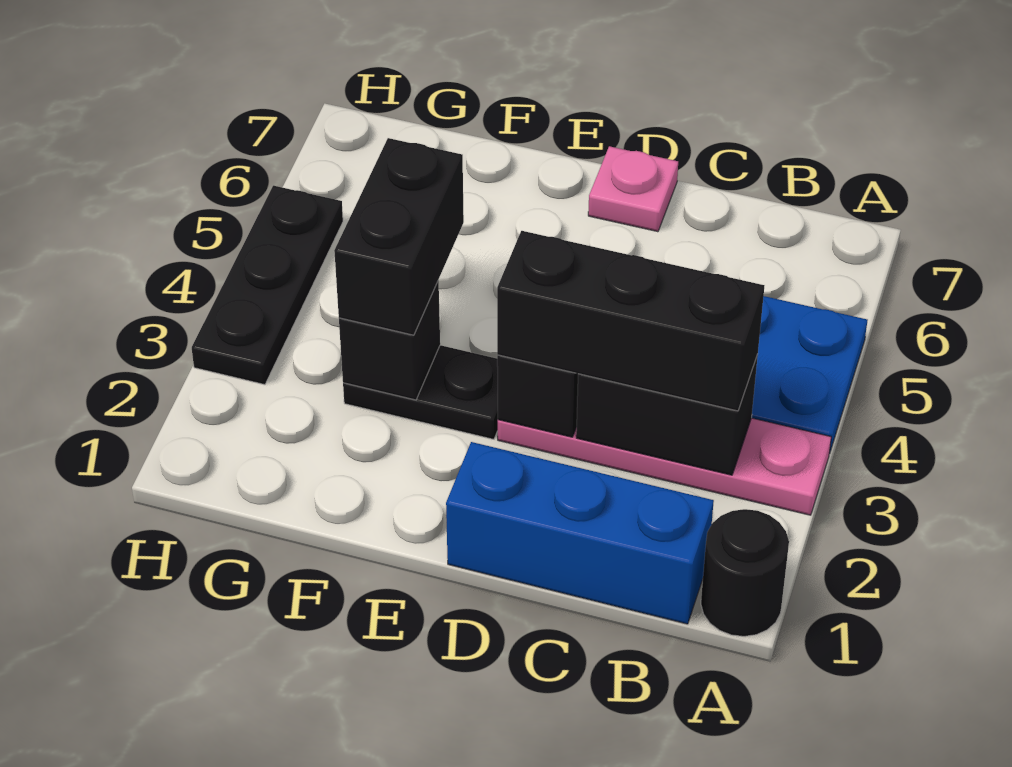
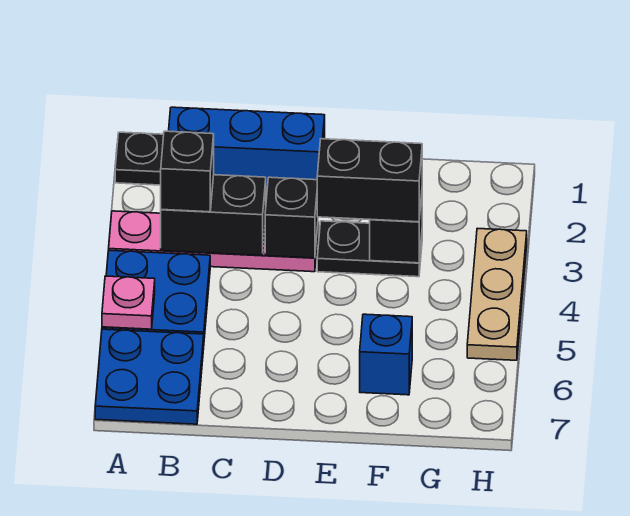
black round brick A1 level 1 -> black plate A1 level 1
none -> blue plate A6:B7 level 1
black brick B3:D3 level 3 -> black brick B3 level 3
pink plate D7 level 1 -> pink plate A5 level 2
black brick F3:F4 level 3 -> black brick E3:F3 level 3
none -> blue brick F6 level 1
black plate H3:H5 level 1 -> tan plate H3:H5 level 1

